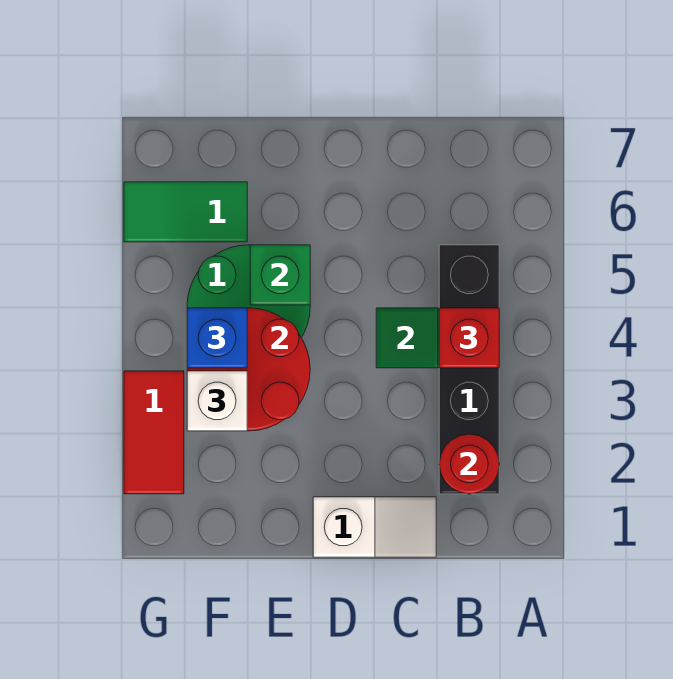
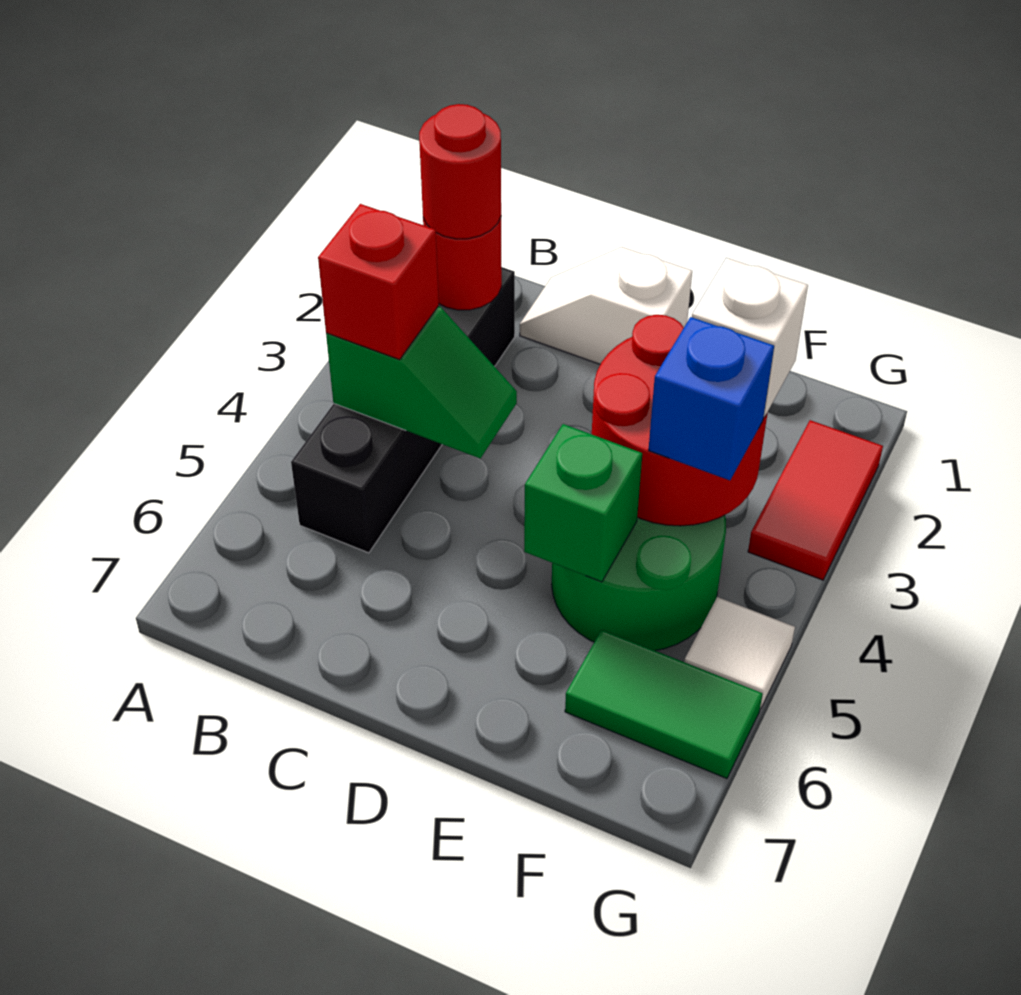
none -> red round brick B2 level 3
none -> white tile G5 level 1

